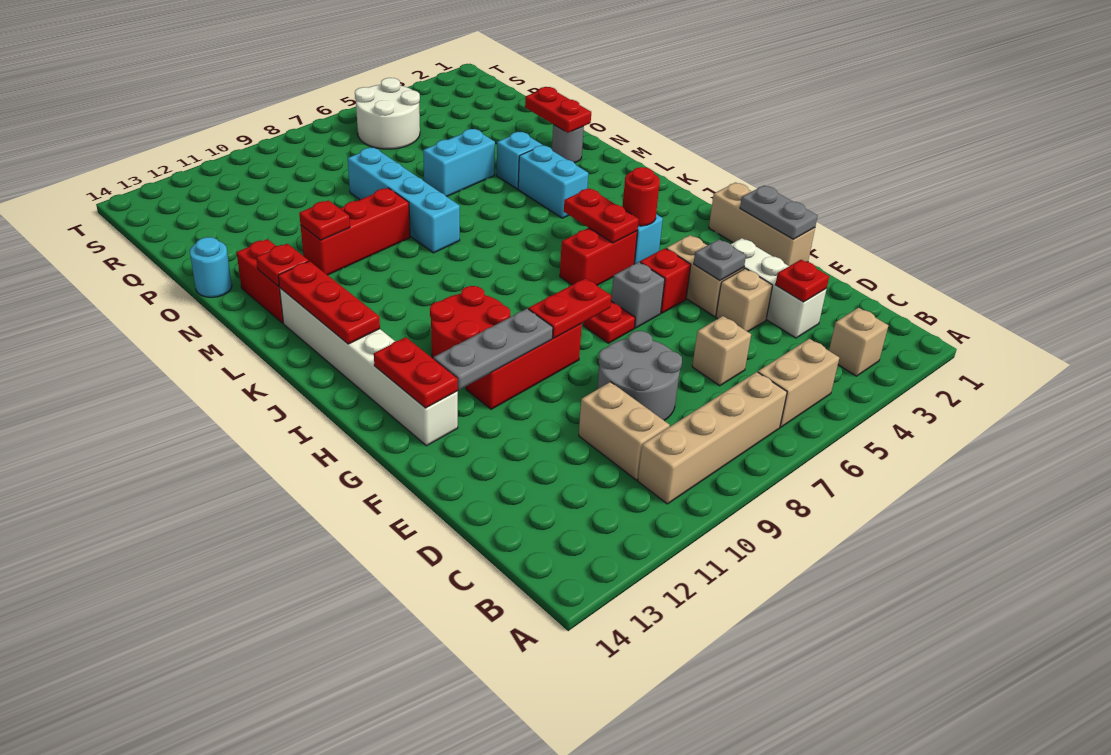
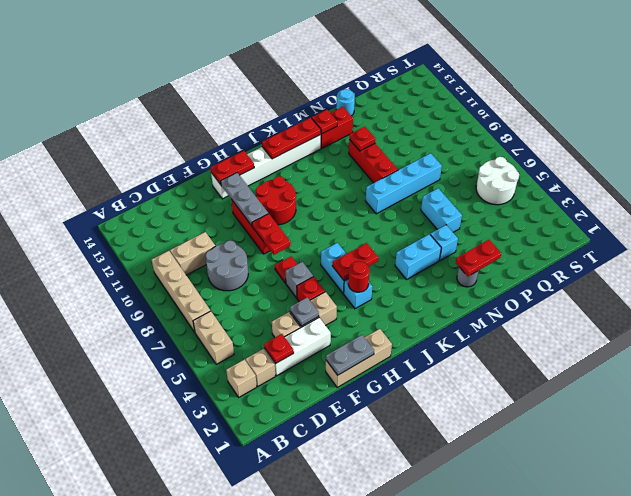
tan brick D6 level 1 -> tan brick C3 level 1
red brick I5:I6 level 1 -> cyan brick I5:I6 level 1

